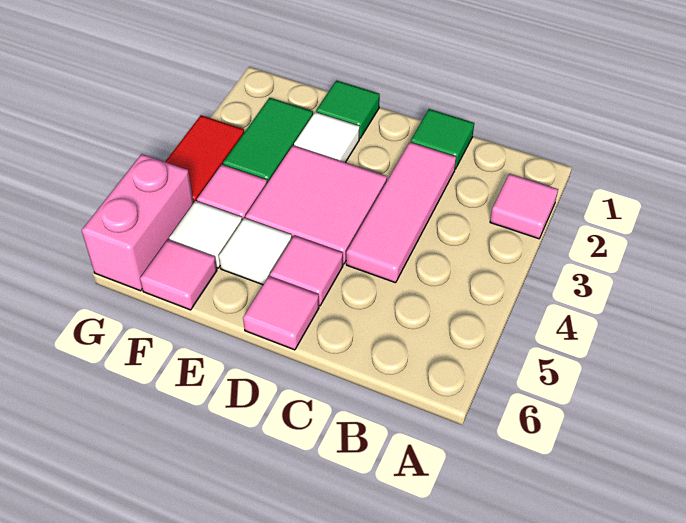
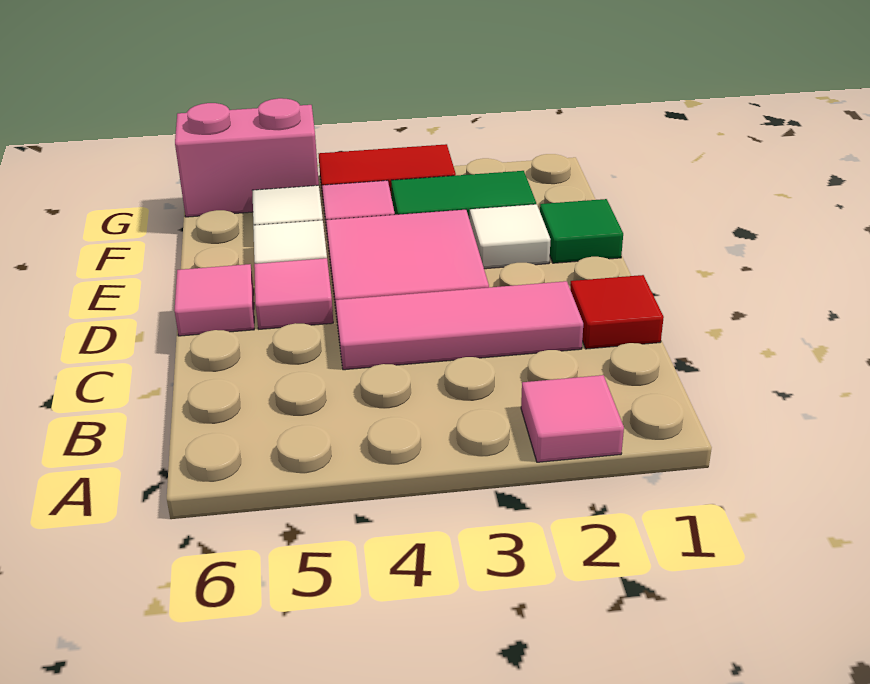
green tile C1 level 1 -> red tile C1 level 1
pink tile F6 level 1 -> none

